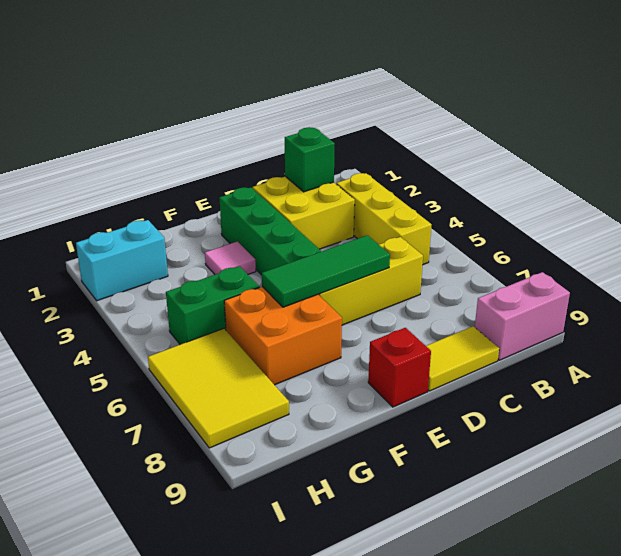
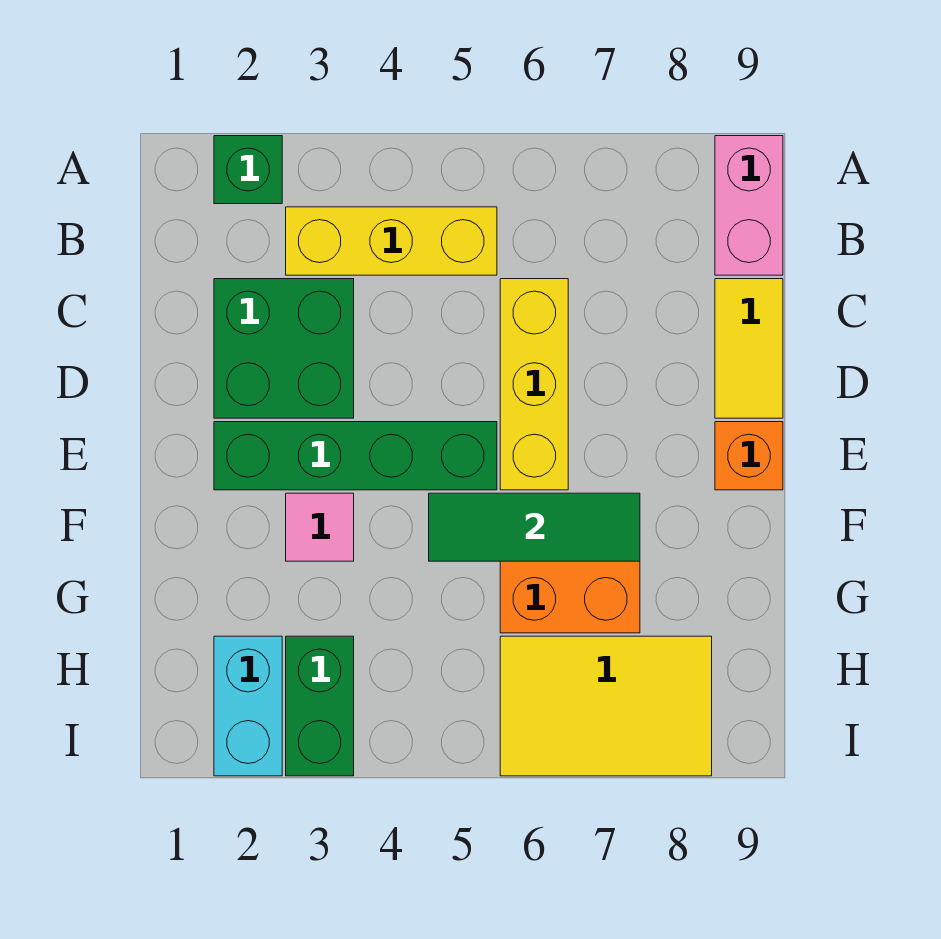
yellow brick C2:D3 level 1 -> green brick C2:D3 level 1
green brick C2 level 2 -> green brick A2 level 1
green tile D6:F6 level 2 -> green tile F5:F7 level 2
red brick E9 level 1 -> orange brick E9 level 1
green brick G5:H5 level 1 -> green brick H3:I3 level 1

